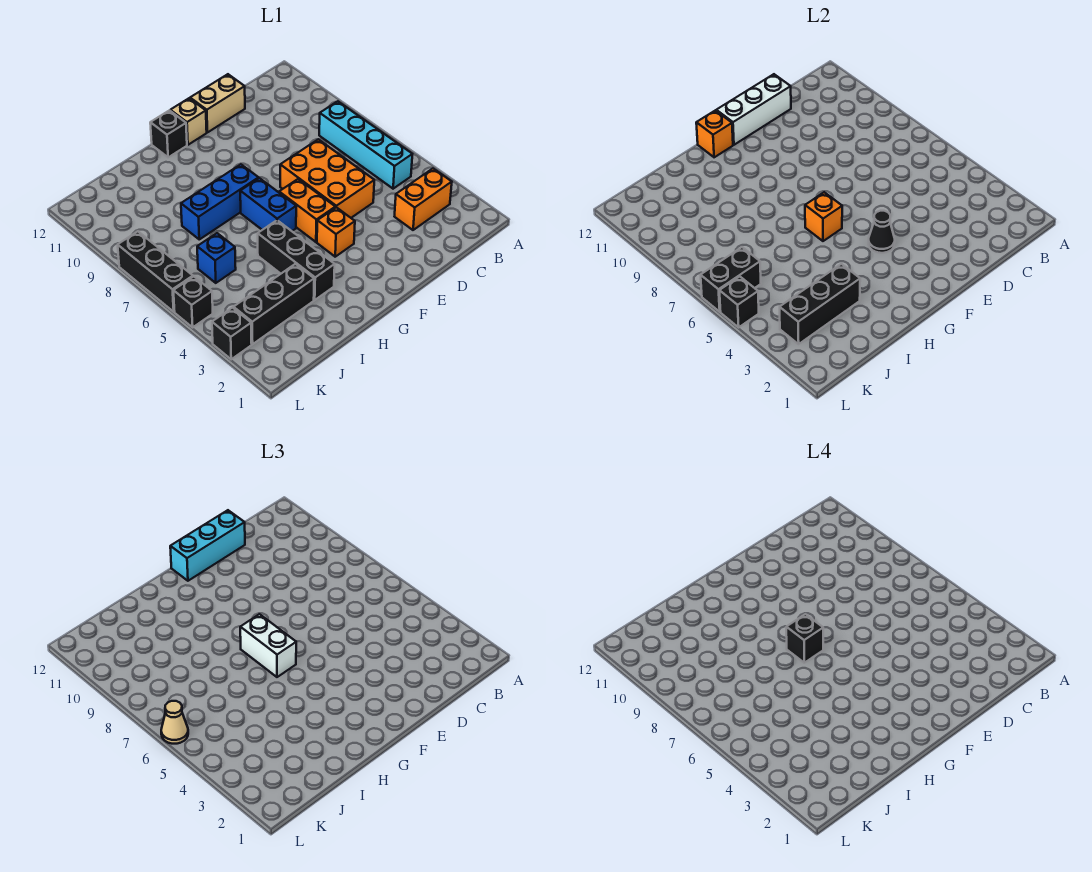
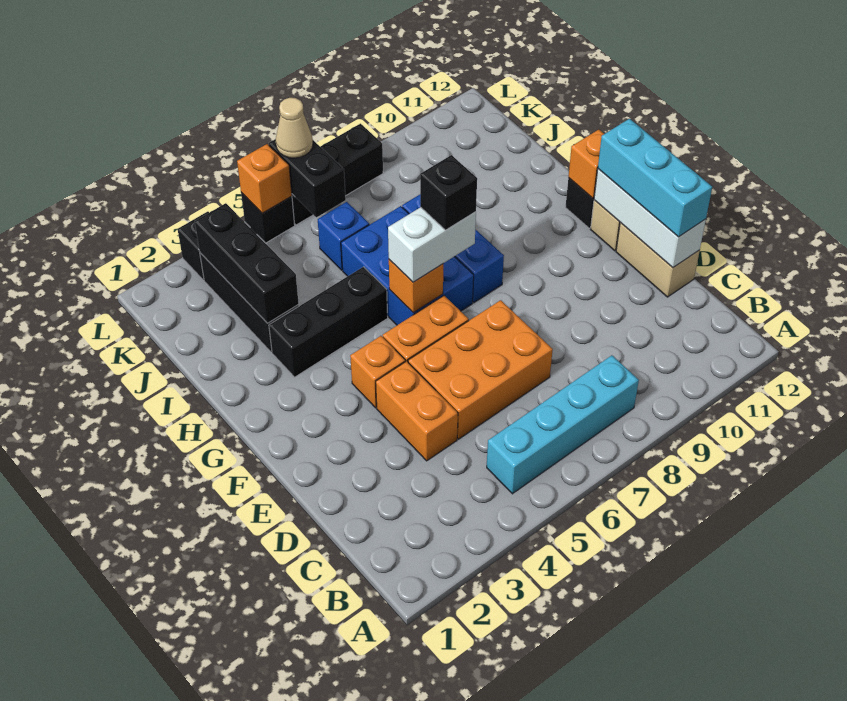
orange brick B3:C3 level 1 -> orange brick D4:E4 level 1
black cone F4 level 2 -> none
blue brick G6:G7 level 1 -> blue brick G6:I7 level 1
black brick L5 level 2 -> orange brick L5 level 2

